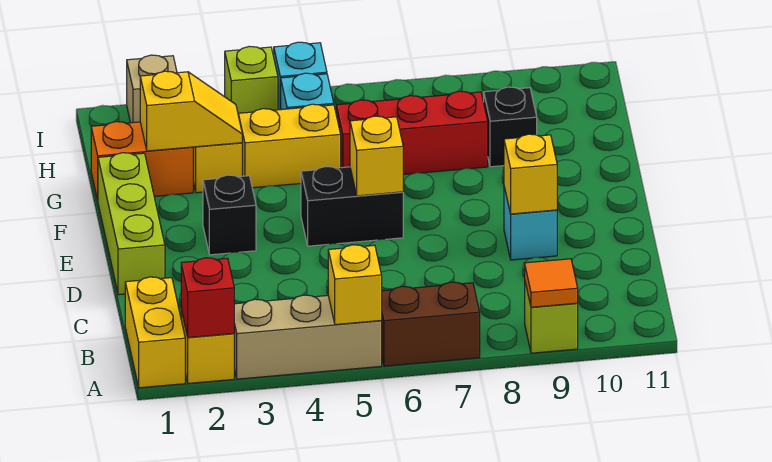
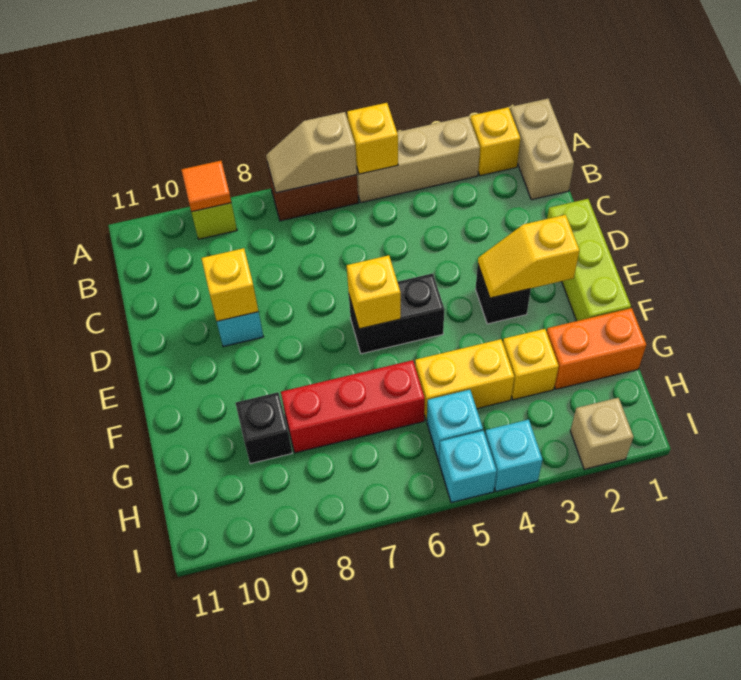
yellow brick A1:B1 level 1 -> tan brick A1:B1 level 1
red brick A2 level 2 -> none
none -> tan slope A6:A7 level 2 top 6
yellow slope G2:G3 level 2 top 2 -> yellow slope E2:E3 level 2 top 2
lime brick I4 level 1 -> cyan brick I4 level 1

